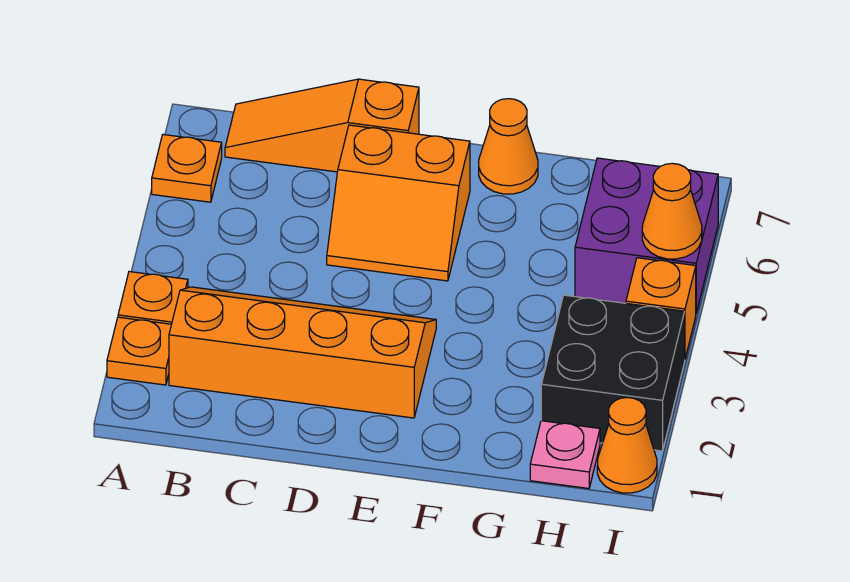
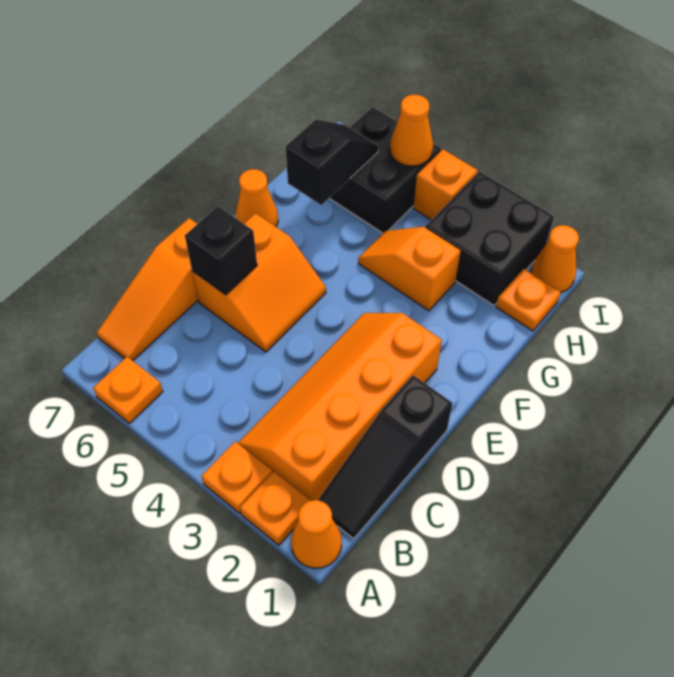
none -> orange cone A1 level 1
none -> black slope B1:D1 level 1 top D
none -> black brick D6 level 2
none -> orange slope G3:G4 level 1 top 3
none -> black slope G6:H6 level 2 top G
pink plate H1 level 1 -> orange plate H1 level 1
purple brick H5:I6 level 1 -> black brick H5:I6 level 1

